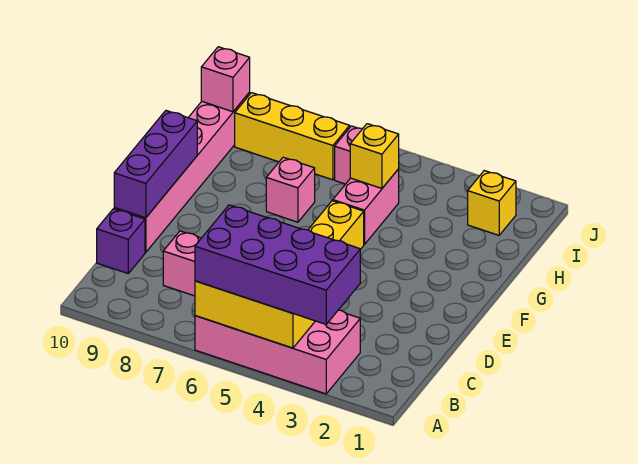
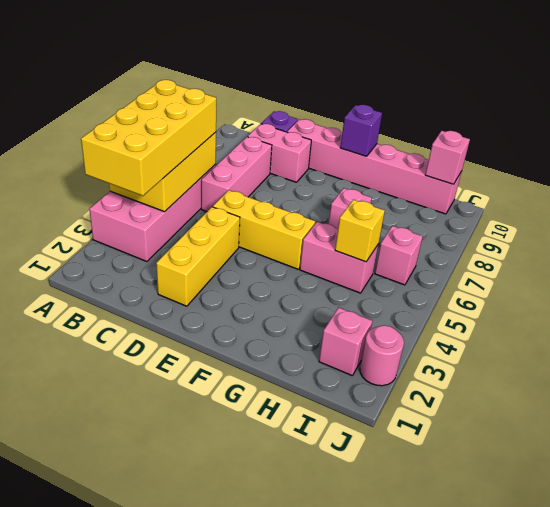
purple brick A3:B6 level 3 -> yellow brick A3:B6 level 3
none -> pink brick C9:D9 level 1
purple brick D10:F10 level 2 -> purple brick F10 level 2
yellow brick I2 level 1 -> pink brick I2 level 1
yellow brick I7:I9 level 1 -> yellow brick D2:D4 level 1
none -> pink round brick J2 level 1

